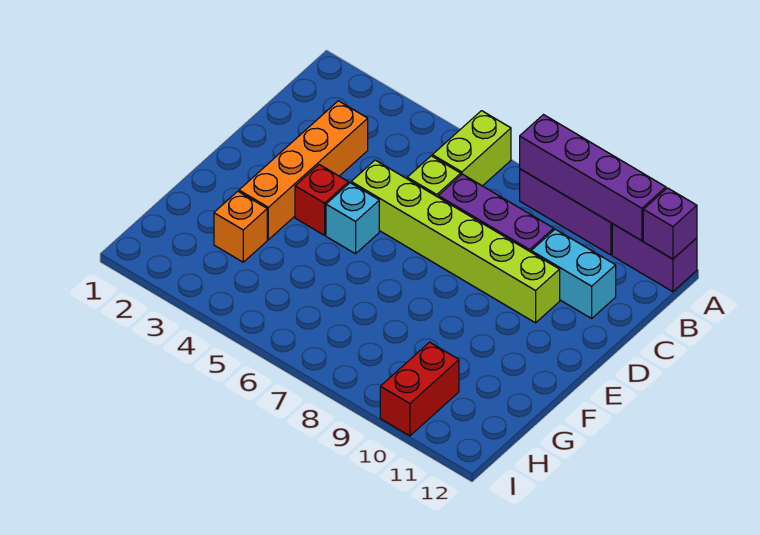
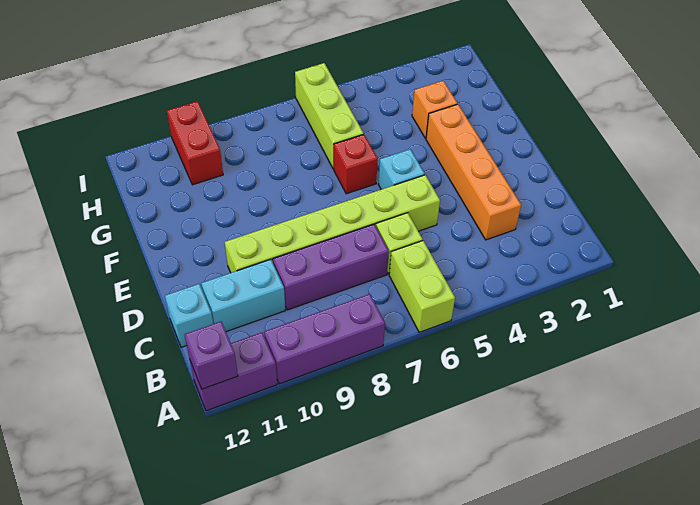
purple brick A8:A11 level 2 -> none
none -> cyan brick C12 level 1
red brick E4 level 1 -> red brick F6 level 1
none -> lime brick G6:I6 level 1

